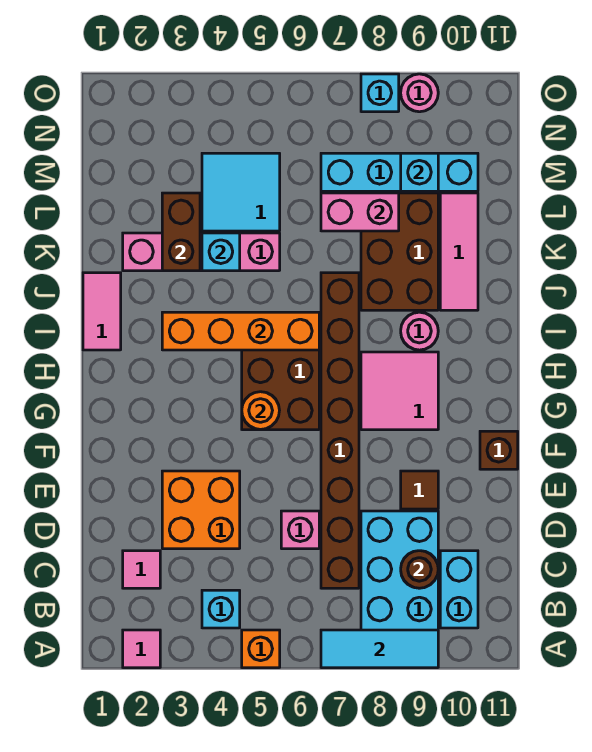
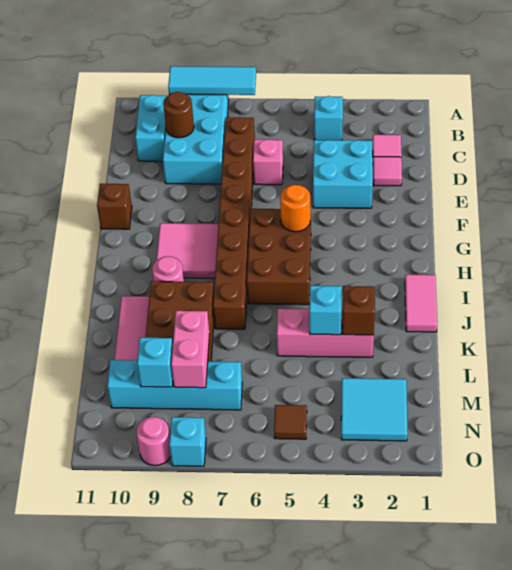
pink tile A2 level 1 -> pink tile D2 level 1
orange brick A5 level 1 -> none
orange brick D3:E4 level 1 -> cyan brick D3:E4 level 1
brown tile E9 level 1 -> brown tile N5 level 1
orange brick I3:I6 level 2 -> none
pink brick K2:K5 level 1 -> pink brick K3:K5 level 1
brown brick K3:L3 level 2 -> brown brick K3 level 2
cyan tile L4:M5 level 1 -> cyan tile M2:N3 level 1
pink brick L7:L8 level 2 -> pink brick L8:M8 level 2

